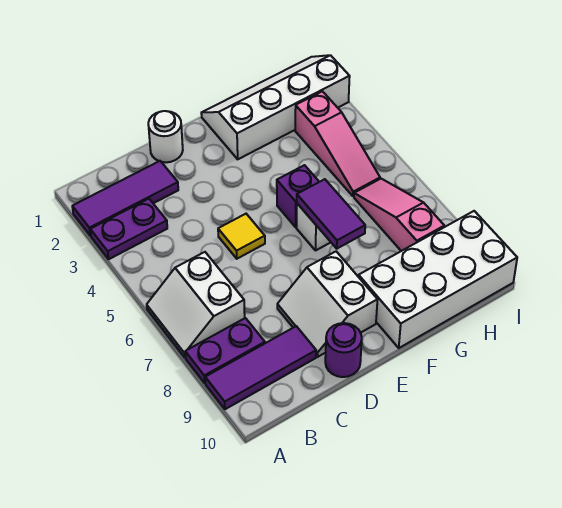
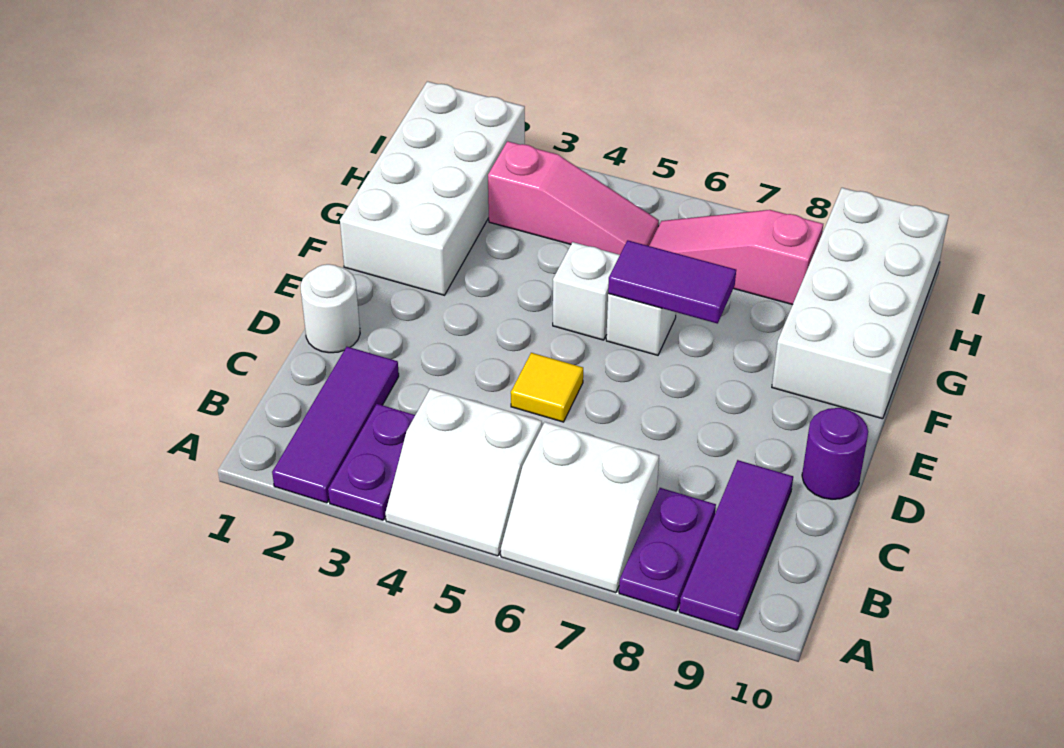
white slope D8:E9 level 1 top E -> white slope A4:B5 level 1 top B
white slope F1:I2 level 1 top 2 -> white brick F1:I2 level 1
purple brick F5 level 1 -> white brick F5 level 1

